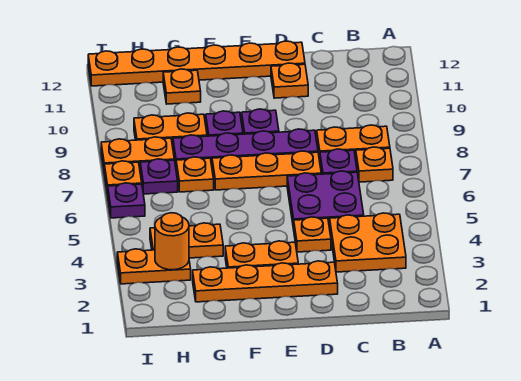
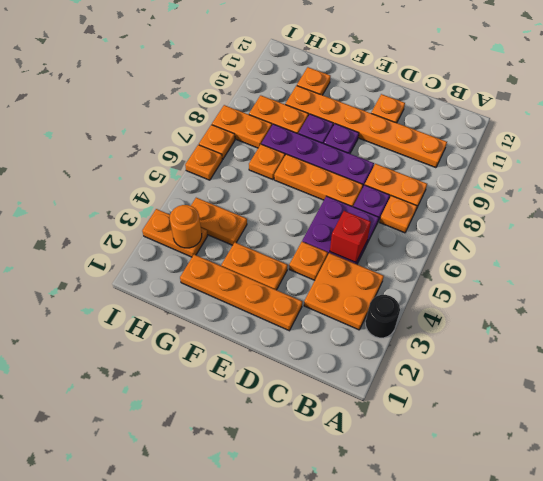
none -> black round brick A3 level 1
none -> red brick C5 level 2
orange plate D12:I12 level 1 -> orange plate B10:G10 level 1
purple plate H7 level 1 -> none
purple plate I6 level 1 -> orange plate I6 level 1

